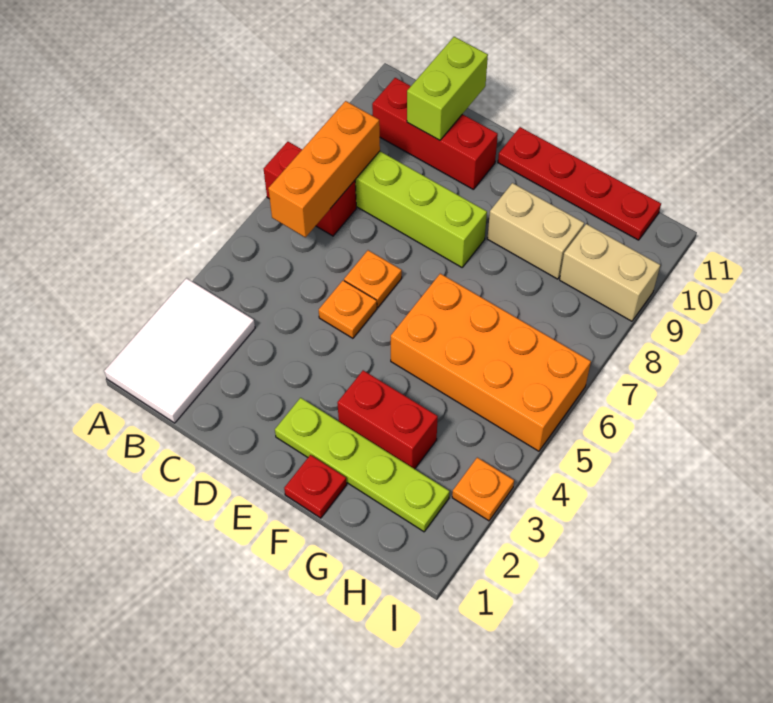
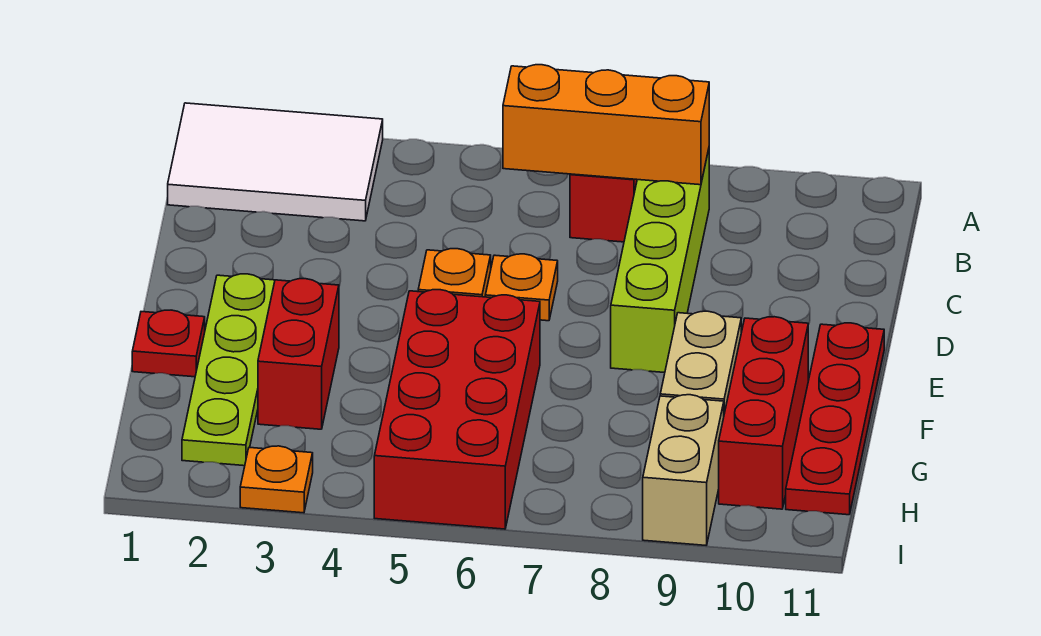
red brick B10:D10 level 1 -> red brick F10:H10 level 1
lime brick C10:C11 level 2 -> none
orange brick F5:I6 level 1 -> red brick F5:I6 level 1

